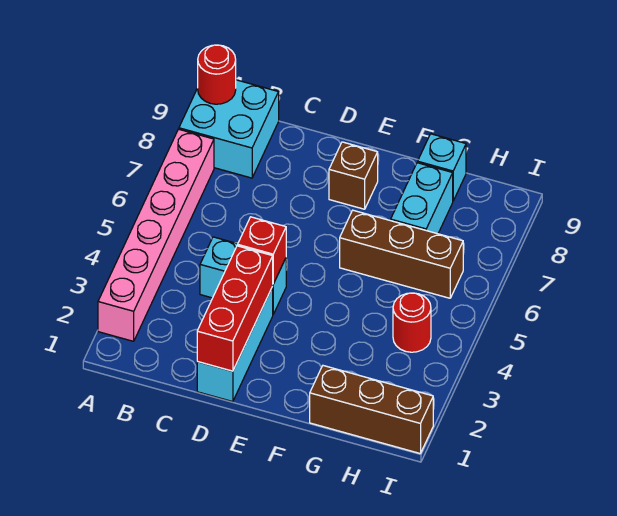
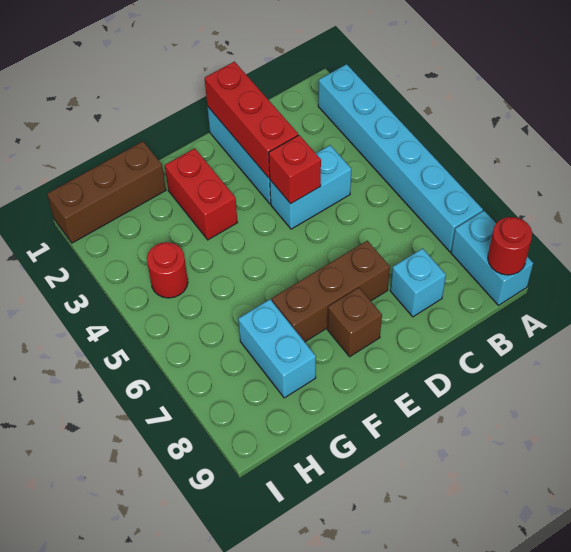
pink brick A2:A7 level 1 -> cyan brick A2:A7 level 1
cyan brick A8:B9 level 1 -> cyan brick A8:A9 level 1
none -> red brick F2:F3 level 1
brown brick F6:H6 level 1 -> brown brick D7:F7 level 1
cyan brick G9 level 1 -> cyan brick C8 level 1

